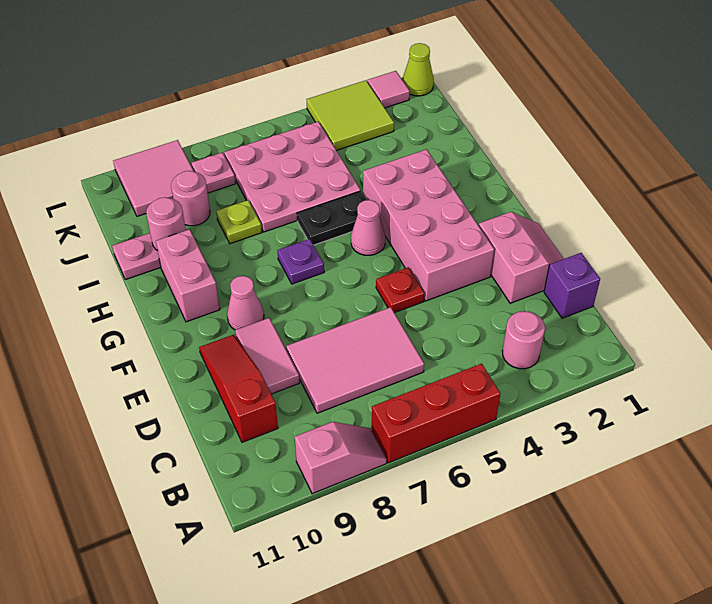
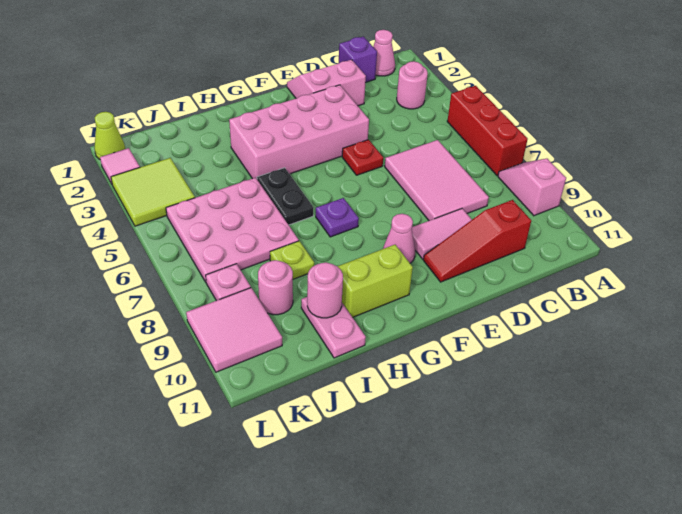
pink cone G5 level 1 -> pink cone B1 level 1
pink brick G10:H10 level 1 -> lime brick G10:H10 level 1

